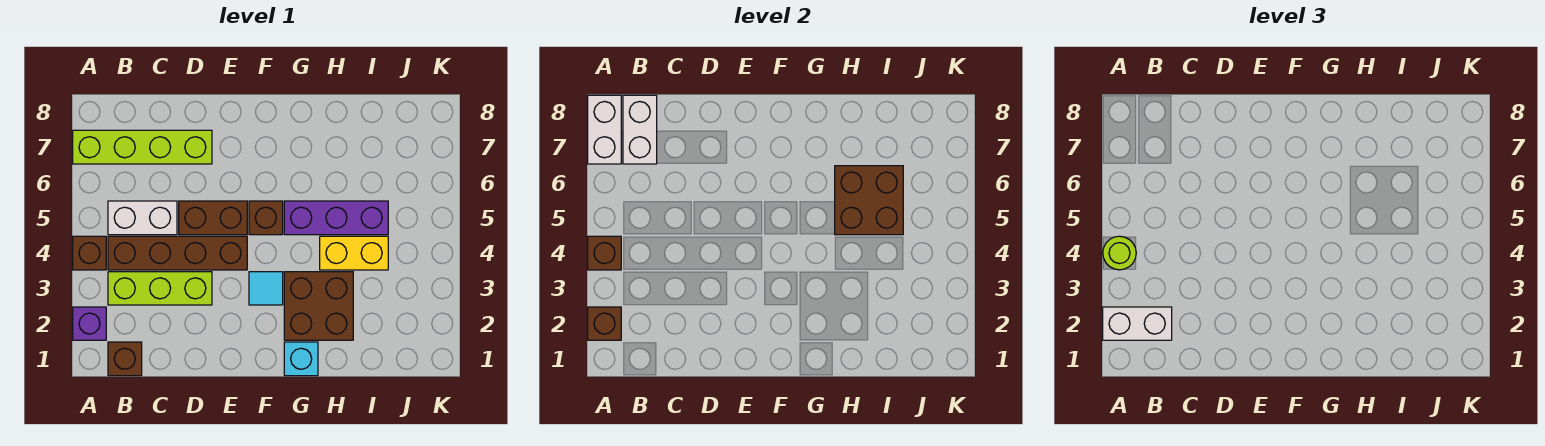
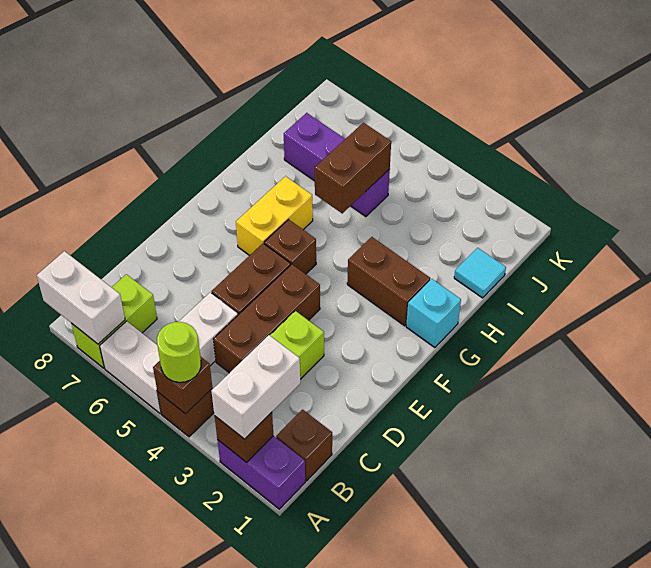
purple brick A2 level 1 -> purple brick A1:A2 level 1
lime brick A7:D7 level 1 -> lime brick A7:B7 level 1
brown brick B4:E4 level 1 -> brown brick C4:E4 level 1
white brick B7:B8 level 2 -> white brick A5:A6 level 1
cyan tile F3 level 1 -> cyan tile I1 level 1
brown brick G2:H3 level 1 -> brown brick G2:G3 level 1
purple brick G5:I5 level 1 -> purple brick I5:I7 level 1
yellow brick H4:I4 level 1 -> yellow brick F6:G6 level 1
brown brick H5:I6 level 2 -> brown brick H5:I5 level 2

